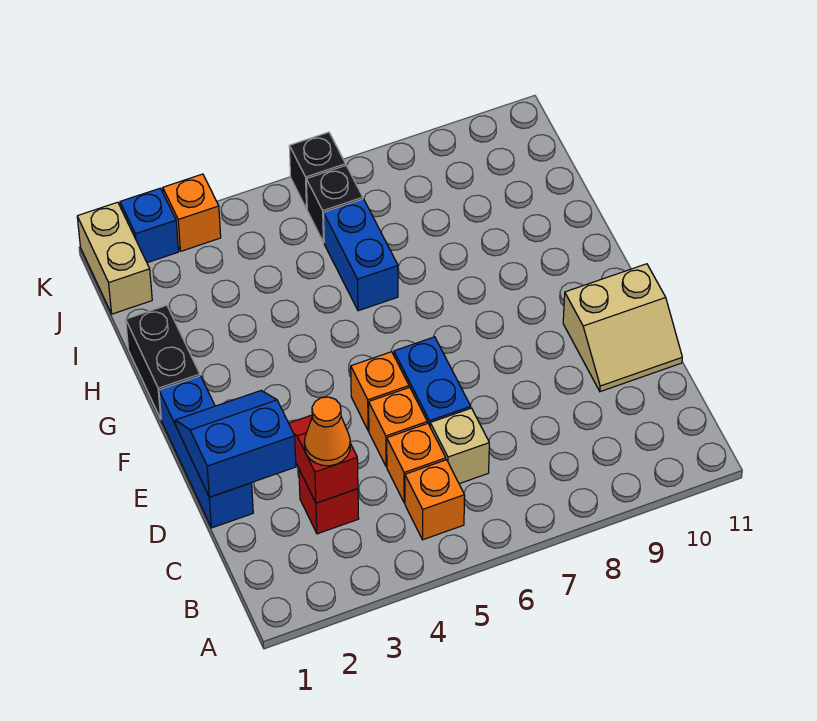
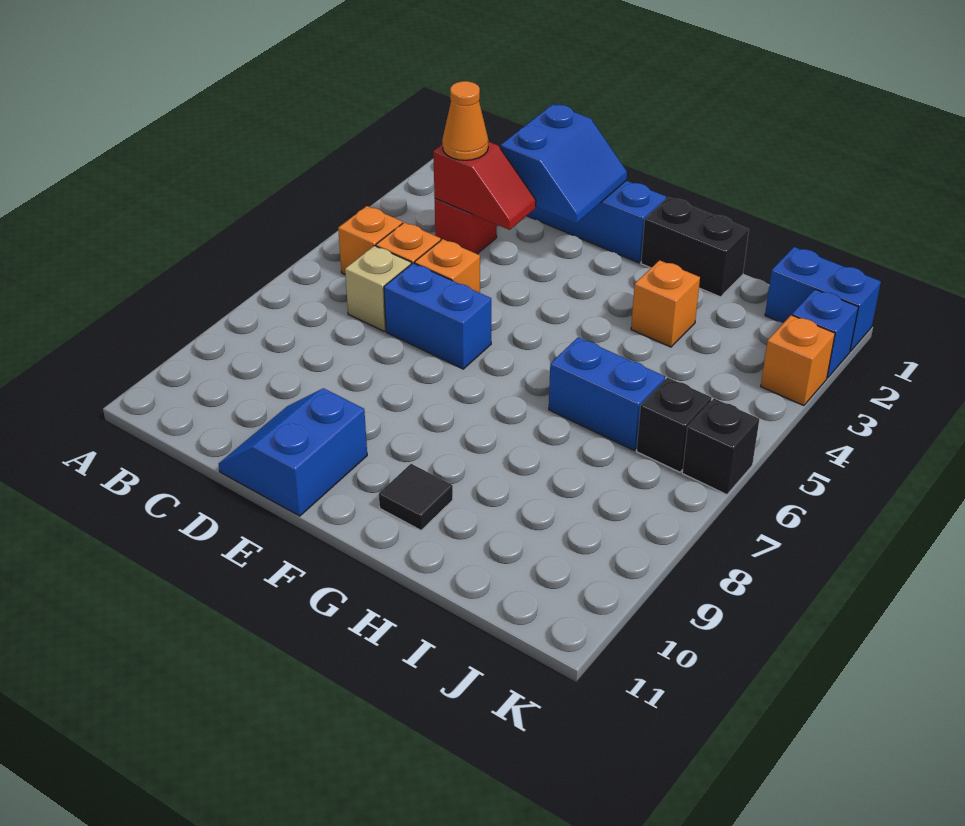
tan slope D10:E11 level 1 top E -> blue slope D10:E11 level 1 top E
orange brick E5 level 1 -> orange brick H3 level 1
none -> black tile G10 level 1
tan brick J1:K1 level 1 -> blue brick J1:K1 level 1

